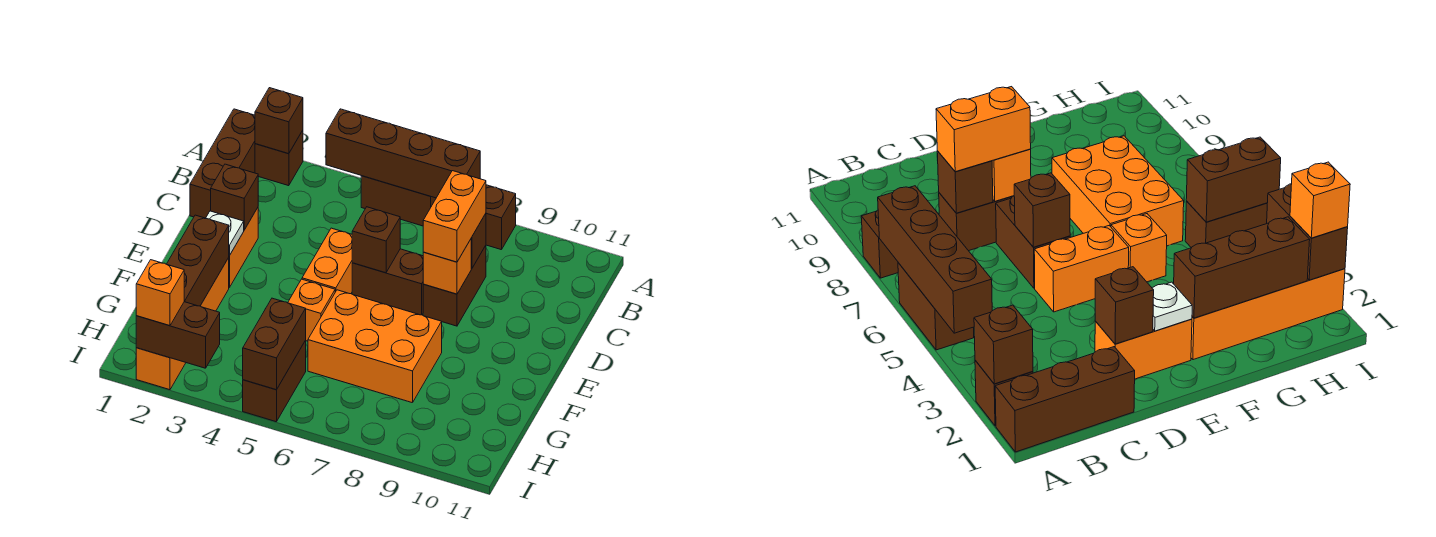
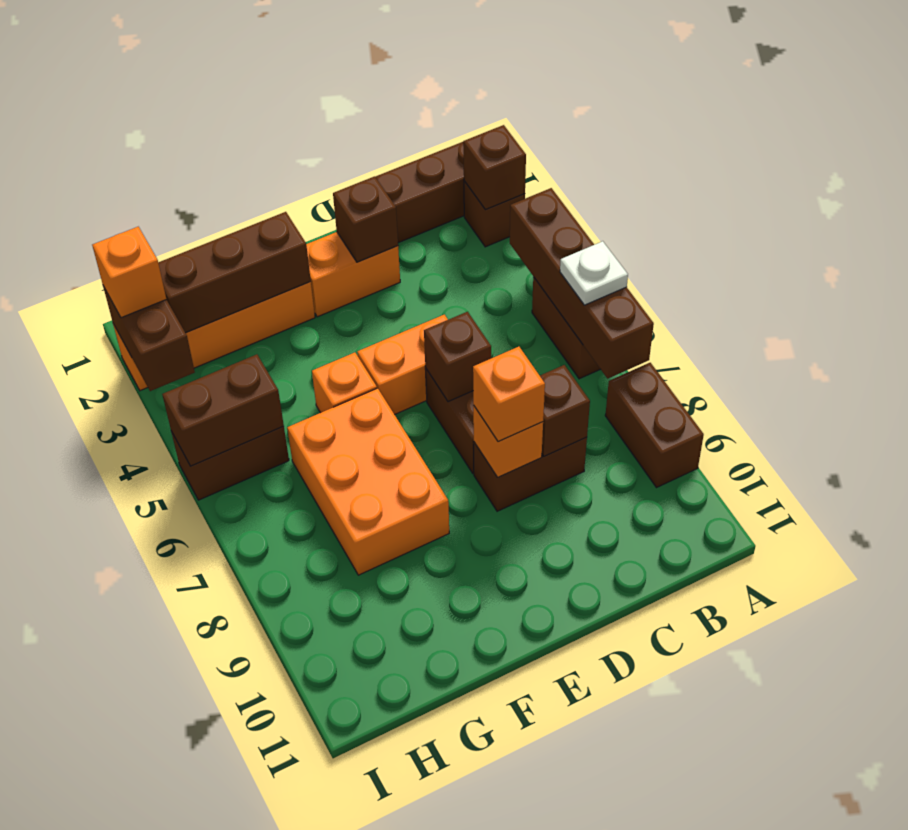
brown brick A8 level 1 -> brown brick A8:A9 level 1
orange brick C8:D8 level 3 -> orange brick D8 level 3
white plate E2 level 2 -> white plate A6 level 3

